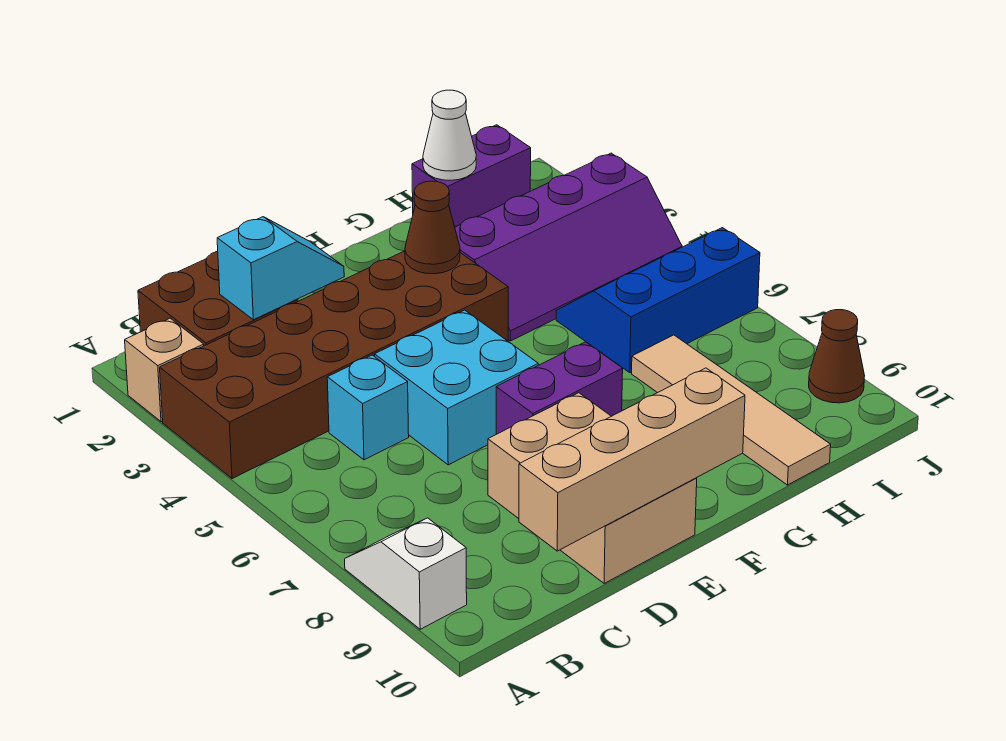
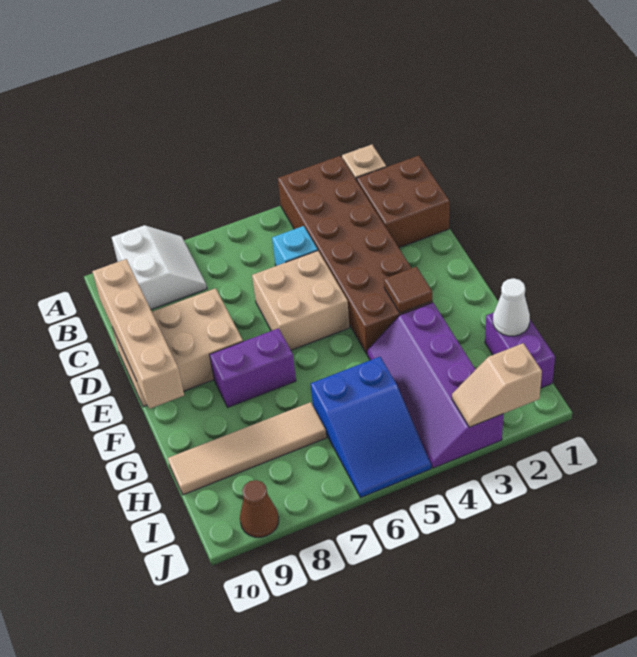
white slope A8:A9 level 1 top 9 -> white slope A8:B9 level 1 top 9
cyan slope C2:D2 level 2 top C -> none
cyan brick D5:E6 level 1 -> tan brick D5:E6 level 1
purple brick E7:F7 level 1 -> purple brick F7:F8 level 1
brown cone F3 level 2 -> brown tile F3 level 2
blue slope H5:J6 level 1 top 6 -> blue slope H5:J6 level 1 top H
none -> tan slope J2:J3 level 2 top 2

